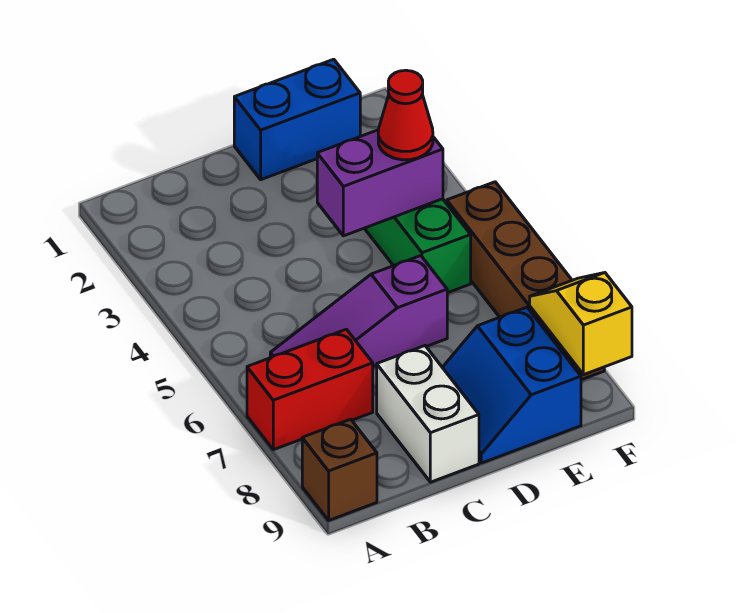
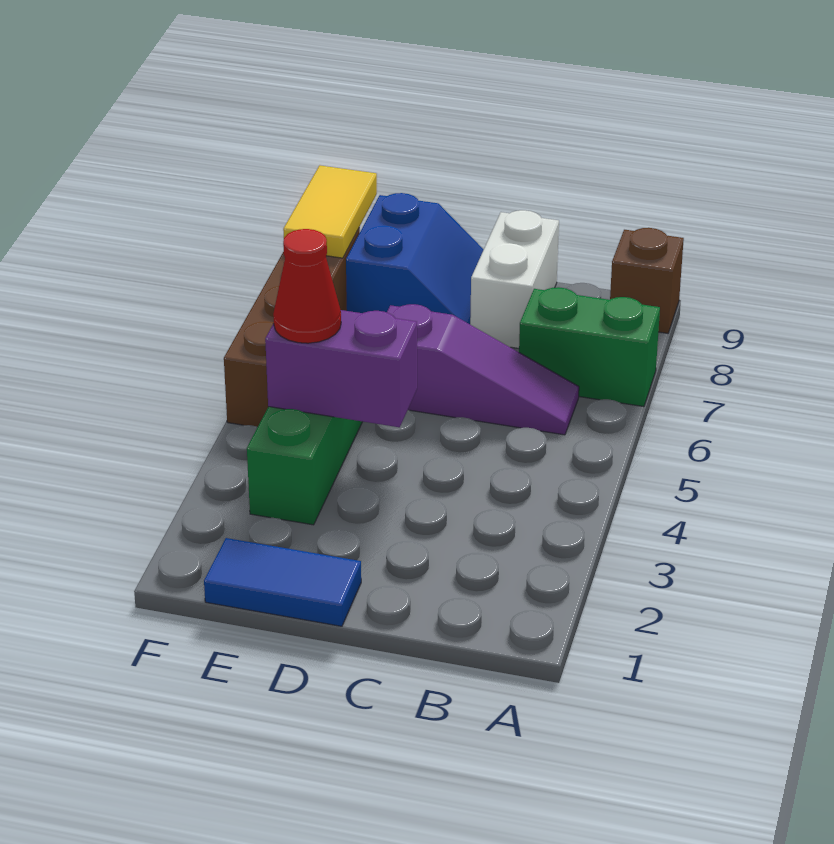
red brick A7:B7 level 1 -> green brick A7:B7 level 1
blue brick D1:E1 level 1 -> blue tile D1:E1 level 1
yellow slope F8:F9 level 2 top 9 -> yellow tile F8:F9 level 2

